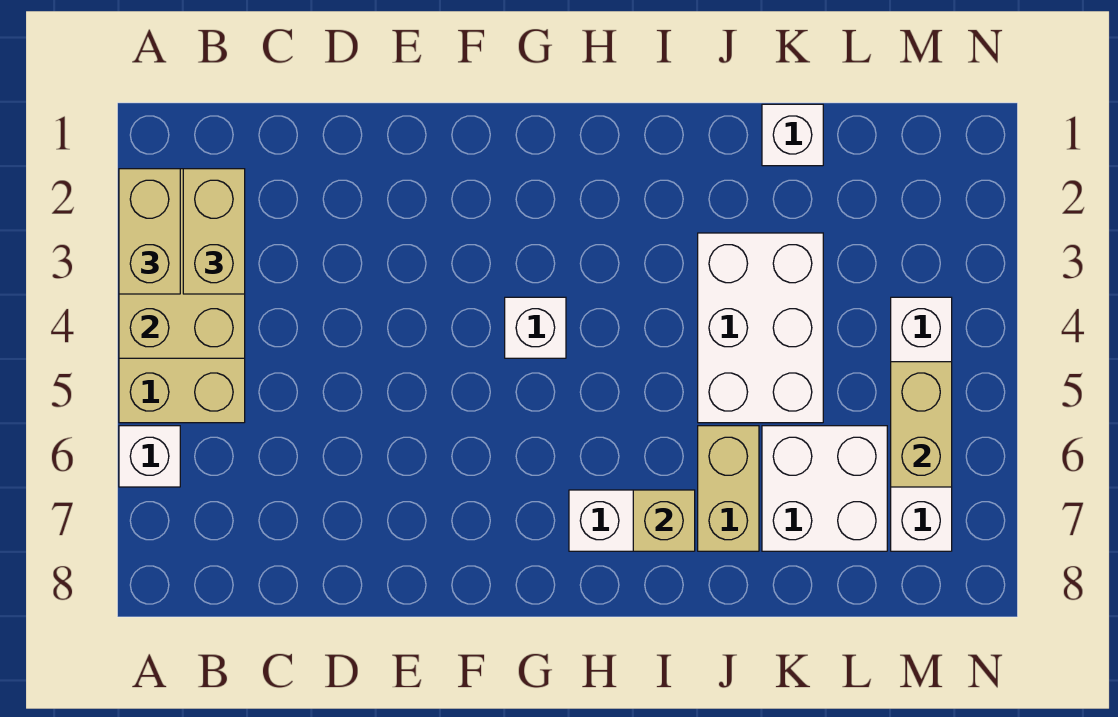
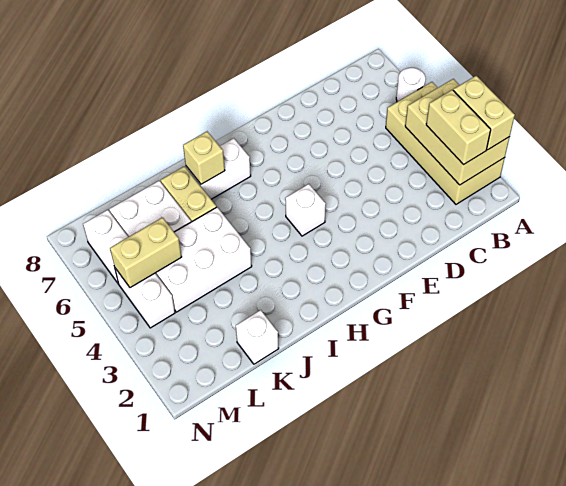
white brick A6 level 1 -> white round brick A6 level 1
white brick J3:K5 level 1 -> white brick J4:L5 level 1
tan brick M5:M6 level 2 -> tan brick L5:M5 level 2

